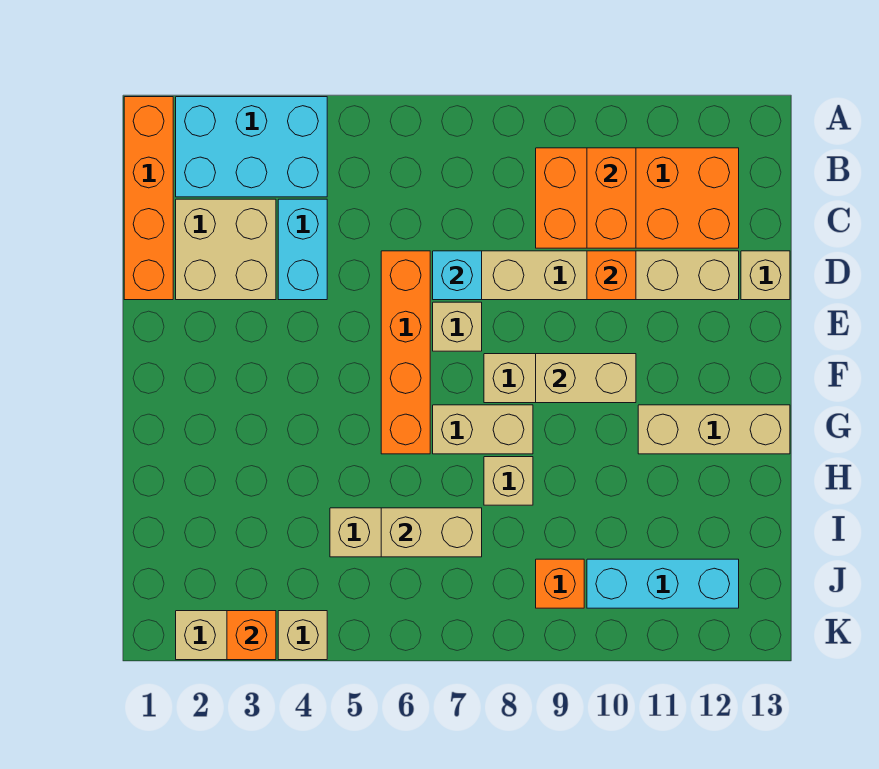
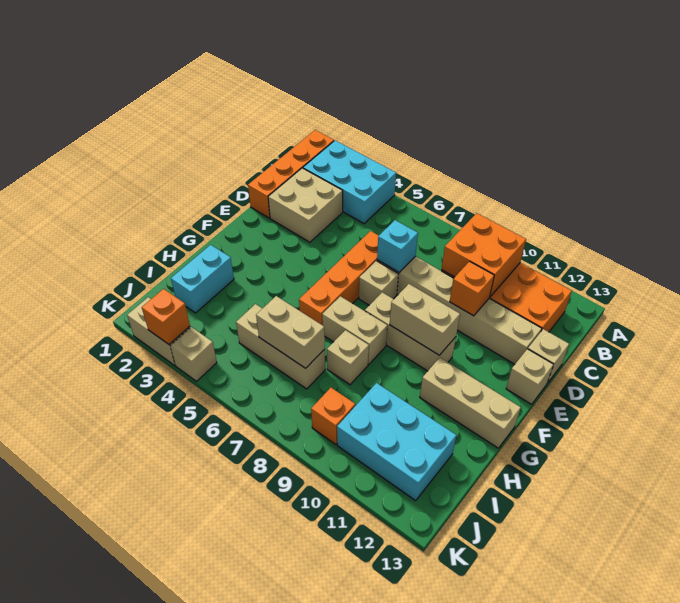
orange brick B10:C10 level 2 -> orange brick B9:C10 level 2
cyan brick C4:D4 level 1 -> cyan brick H2:I2 level 1
none -> tan brick E13 level 1
cyan brick J10:J12 level 1 -> cyan brick I10:J12 level 1

